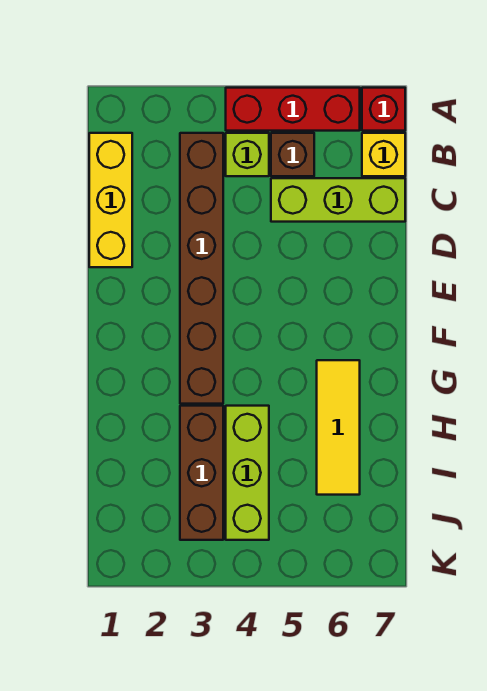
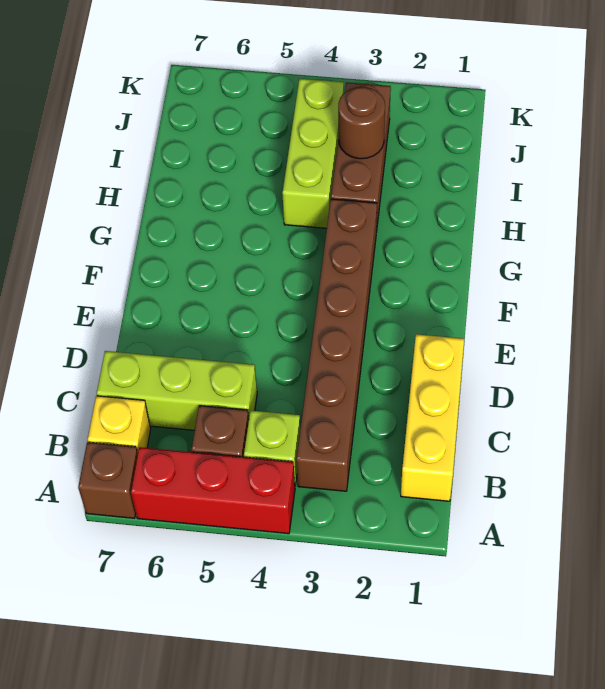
red brick A7 level 1 -> brown brick A7 level 1
yellow tile G6:I6 level 1 -> none
none -> brown round brick I3 level 2

